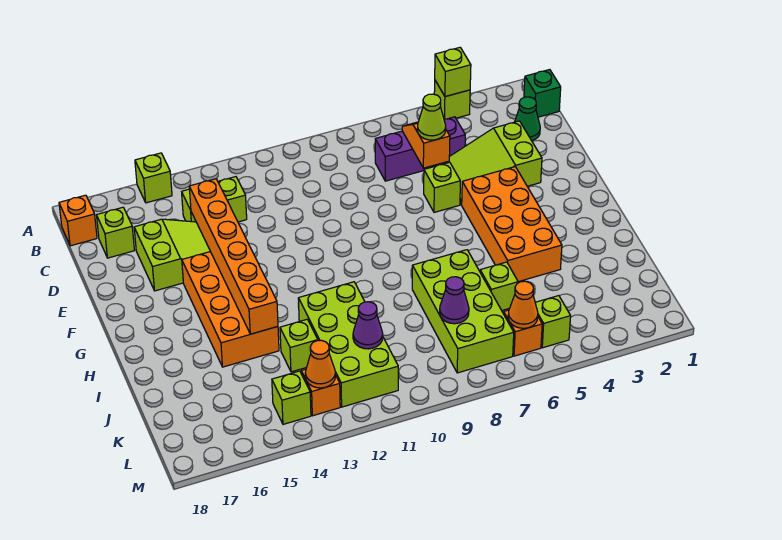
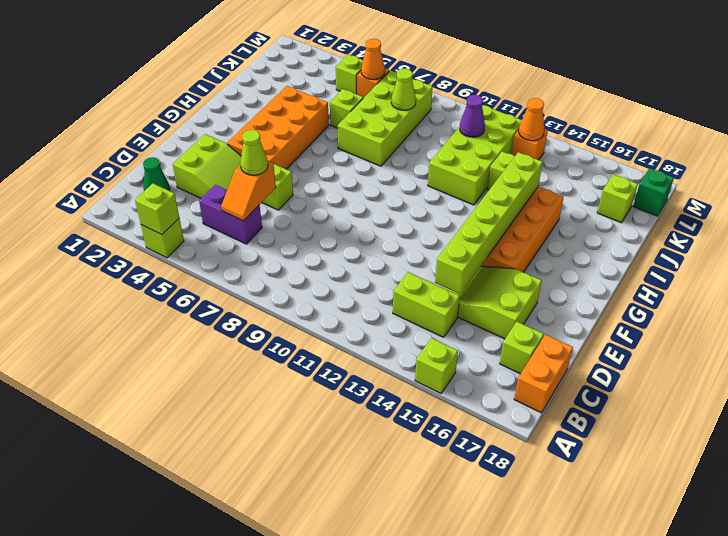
green brick B1 level 1 -> green brick L18 level 1
orange brick B18 level 1 -> orange brick B18:C18 level 1
purple brick C5:C7 level 1 -> purple brick C5:C6 level 1
orange brick D14:I14 level 2 -> lime brick D14:I14 level 2
purple cone K8 level 2 -> lime cone K8 level 2
lime brick L14 level 1 -> lime brick K17 level 1

